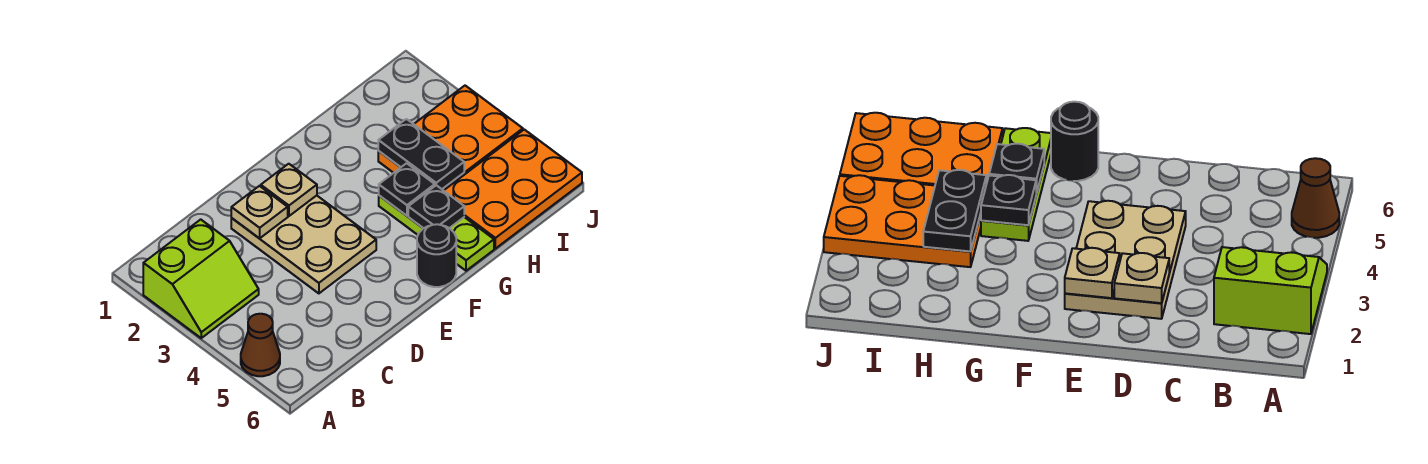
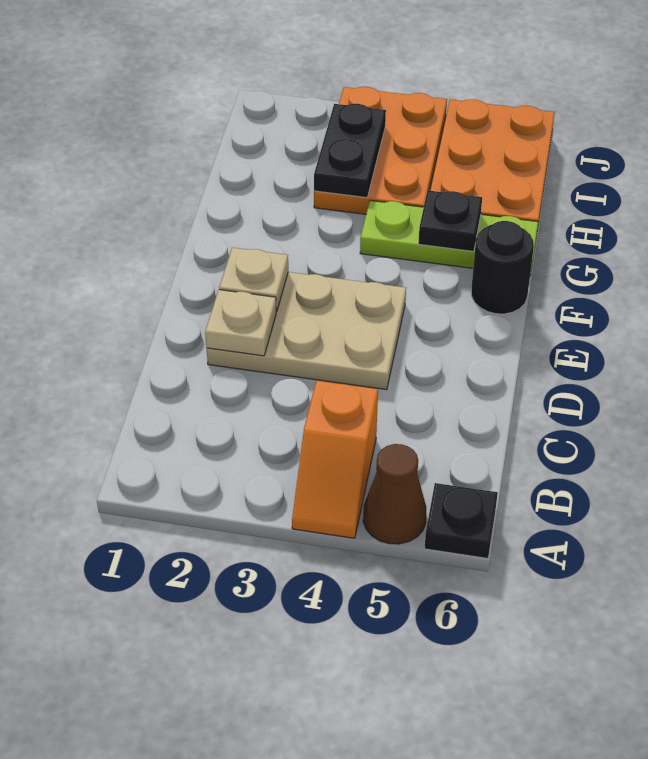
lime slope A2:B3 level 1 top 2 -> none
none -> orange slope A4:B4 level 1 top B
black plate G4 level 2 -> black plate A6 level 1
black plate H3:H4 level 2 -> black plate H3:I3 level 2

